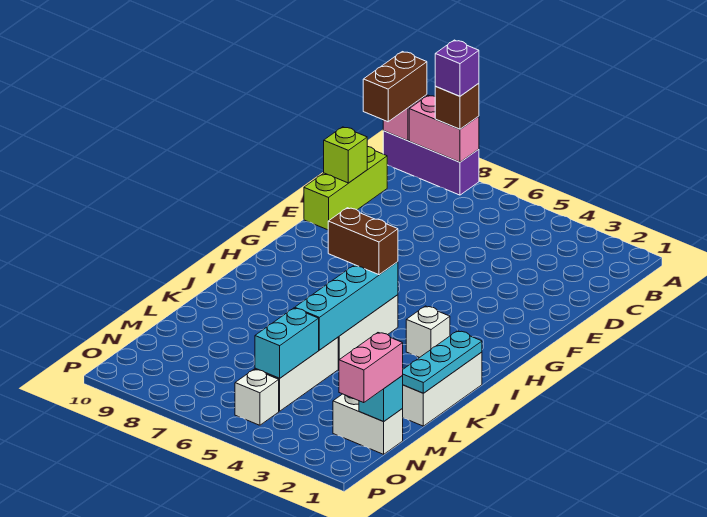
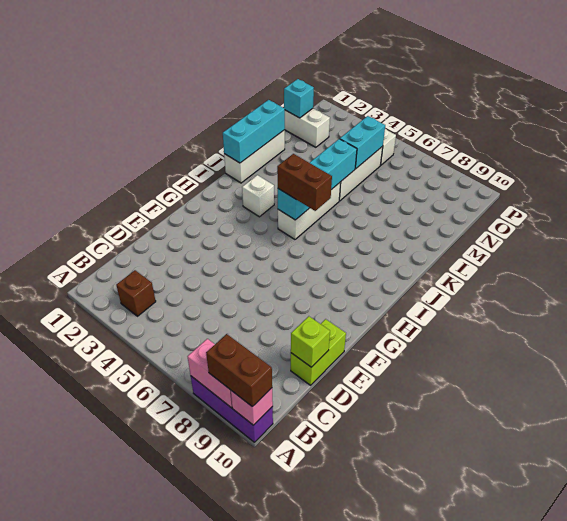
brown brick A8 level 3 -> brown brick B3 level 1
purple brick A8 level 4 -> none
brown brick A10:B10 level 3 -> brown brick A9:A10 level 3
lime brick C10:E10 level 1 -> lime brick D10:E10 level 1
cyan plate J1:L1 level 2 -> cyan brick J1:L1 level 2
pink brick N1:O1 level 3 -> none

